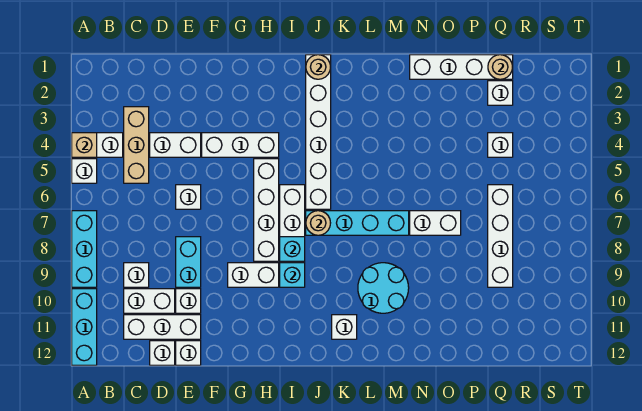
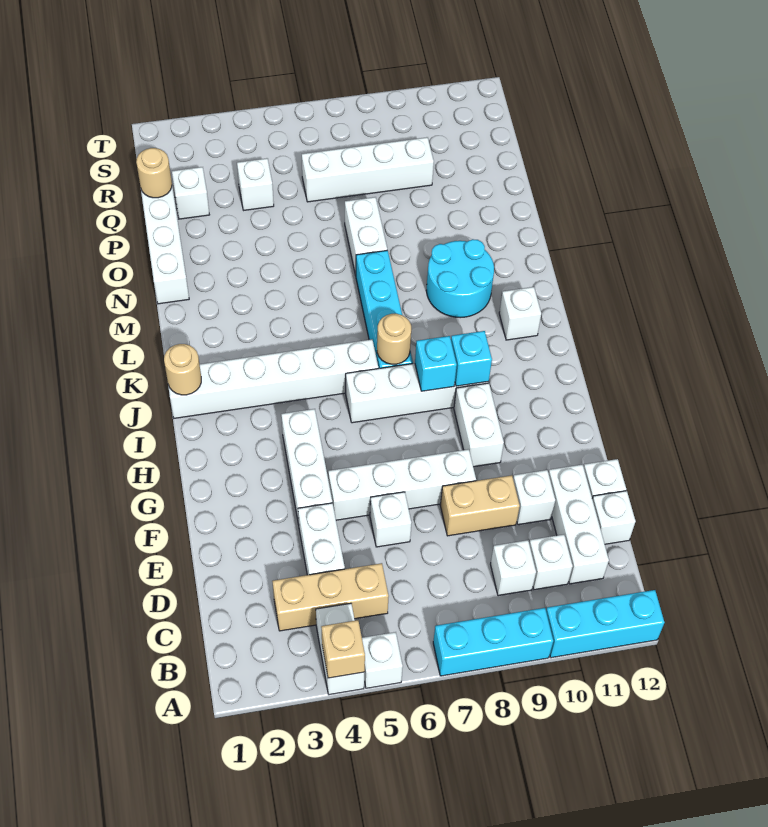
white brick C10:D10 level 1 -> white brick C10 level 1
cyan brick E8:E9 level 1 -> tan brick E8:E9 level 1
white brick H5:H8 level 1 -> white brick F5:F8 level 1

